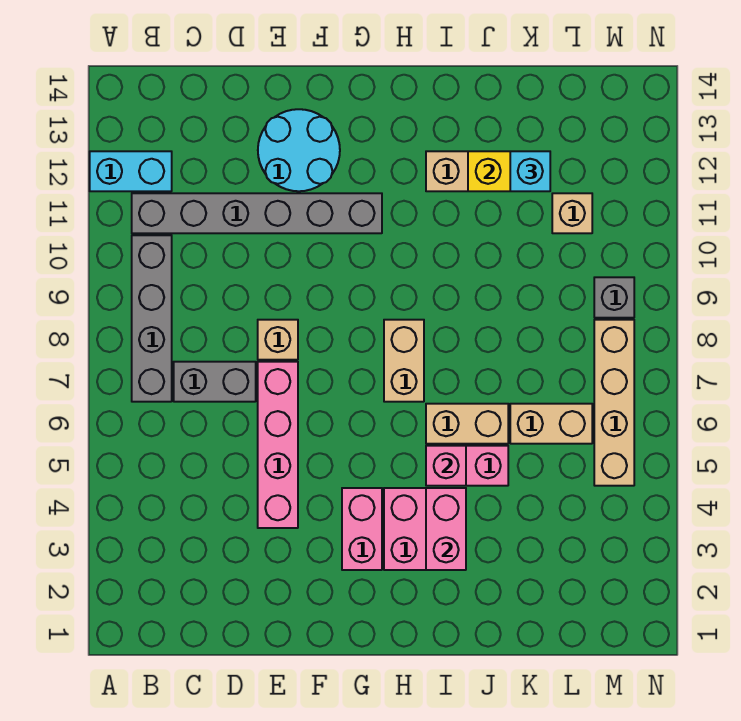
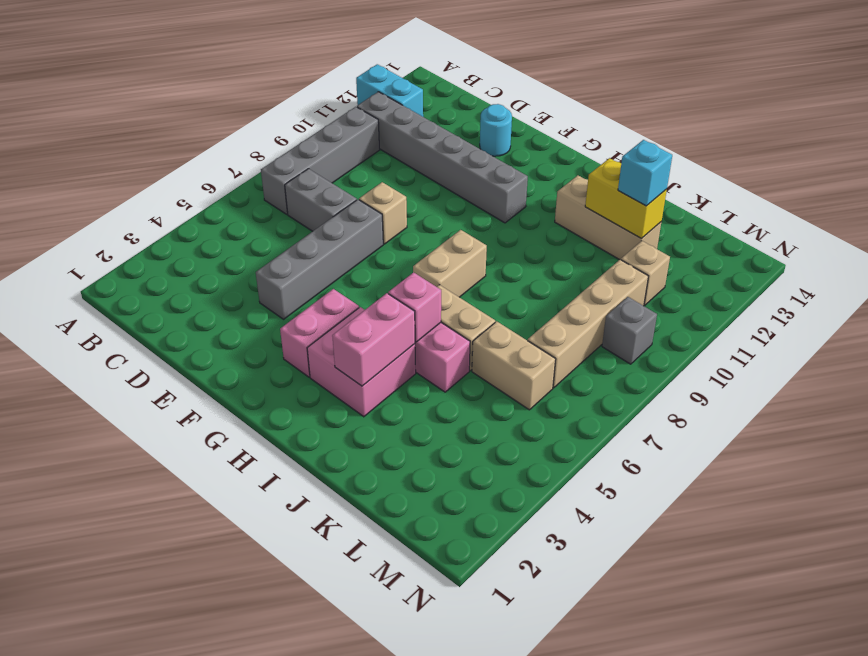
pink brick E4:E7 level 1 -> grey brick E4:E7 level 1
cyan round brick E12:F13 level 1 -> cyan round brick E13 level 1
tan brick M5:M8 level 1 -> tan brick L7:L10 level 1

